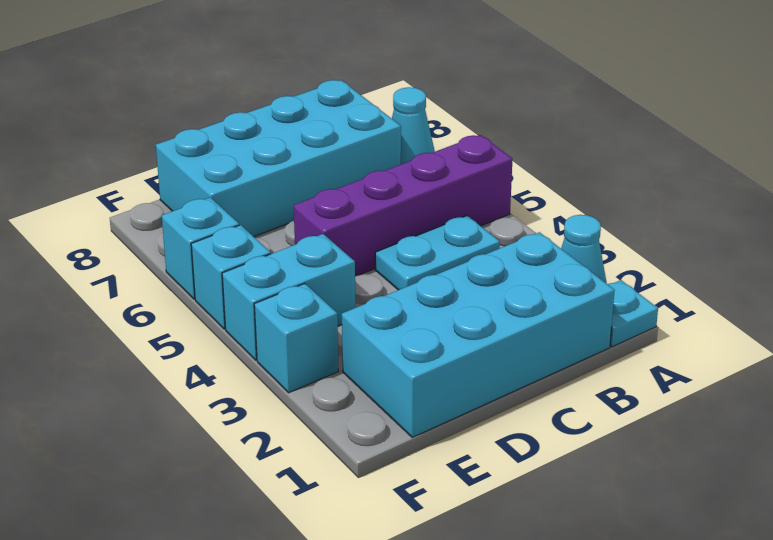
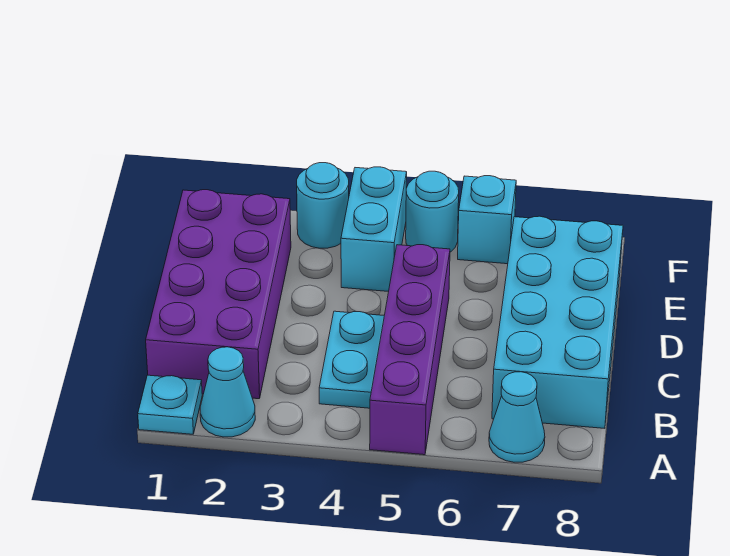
cyan brick B1:E2 level 1 -> purple brick B1:E2 level 1
cyan brick F3 level 1 -> cyan round brick F3 level 1
cyan brick F5 level 1 -> cyan round brick F5 level 1

